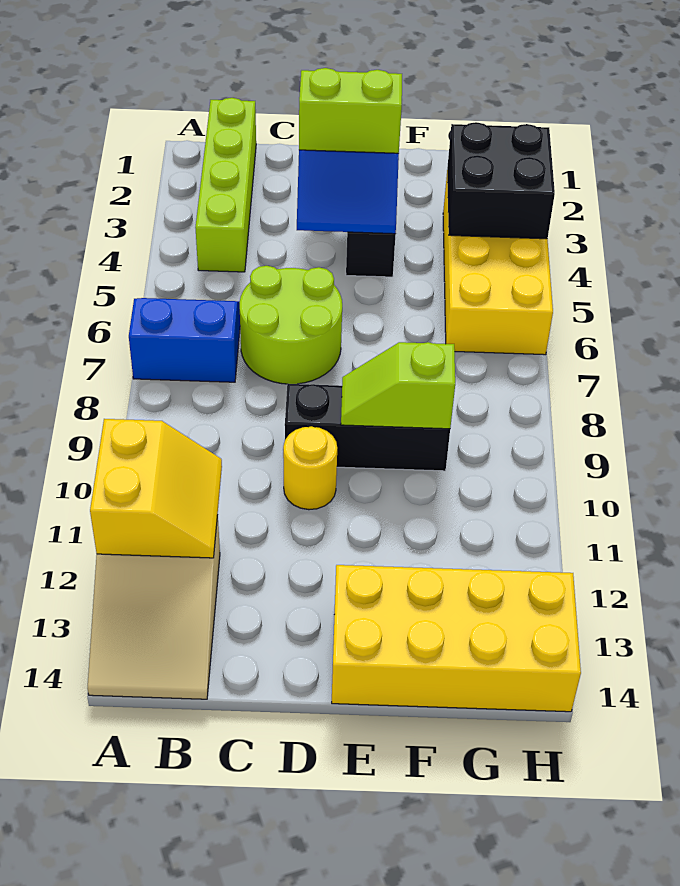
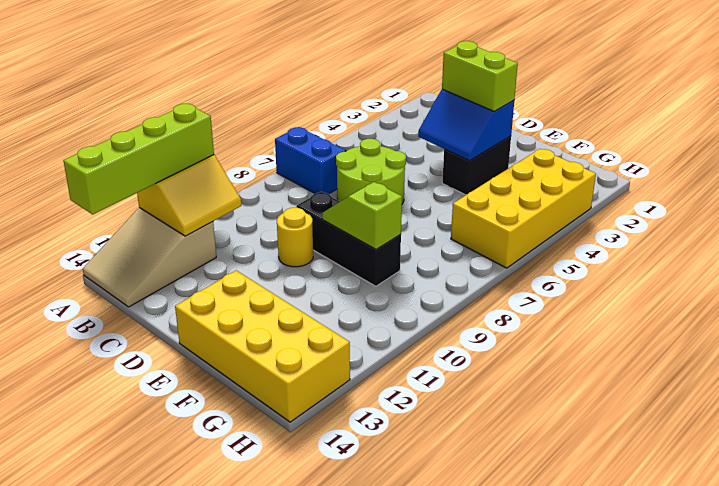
lime brick B1:B4 level 1 -> lime brick A11:A14 level 3
black brick G3:H4 level 2 -> none

